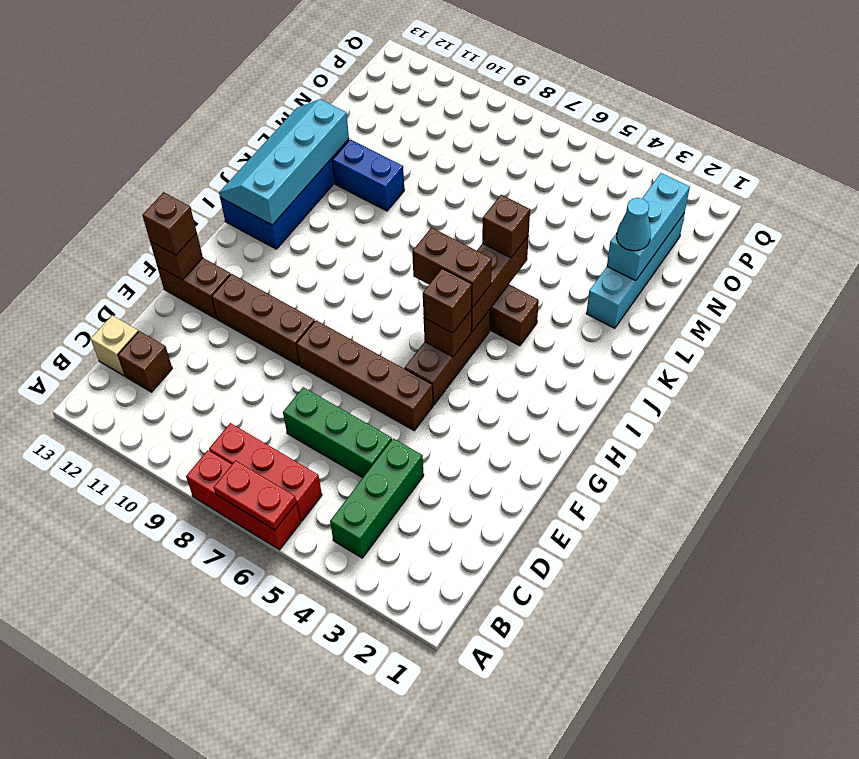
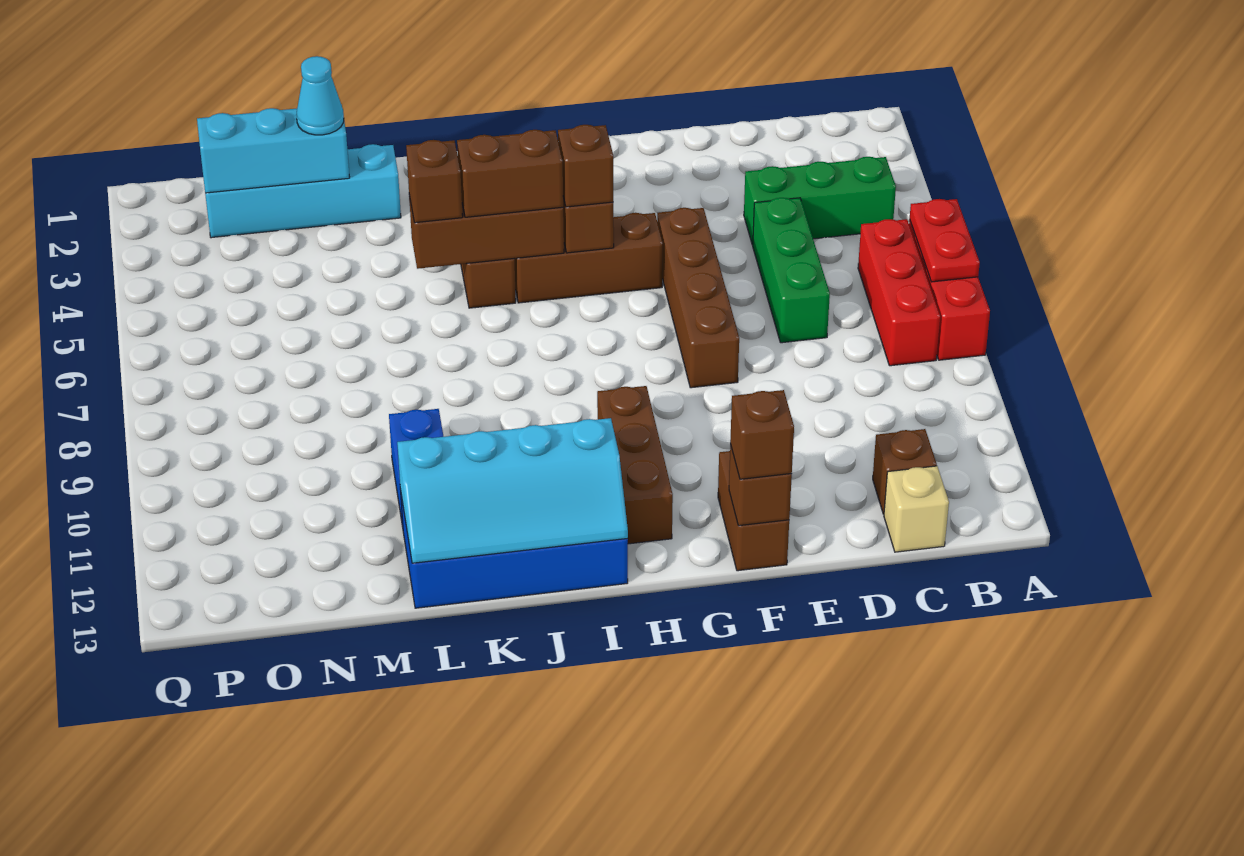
brown brick F9:F11 level 1 -> brown brick H10:H12 level 1
brown brick I5:I6 level 3 -> brown brick I5:J5 level 3

